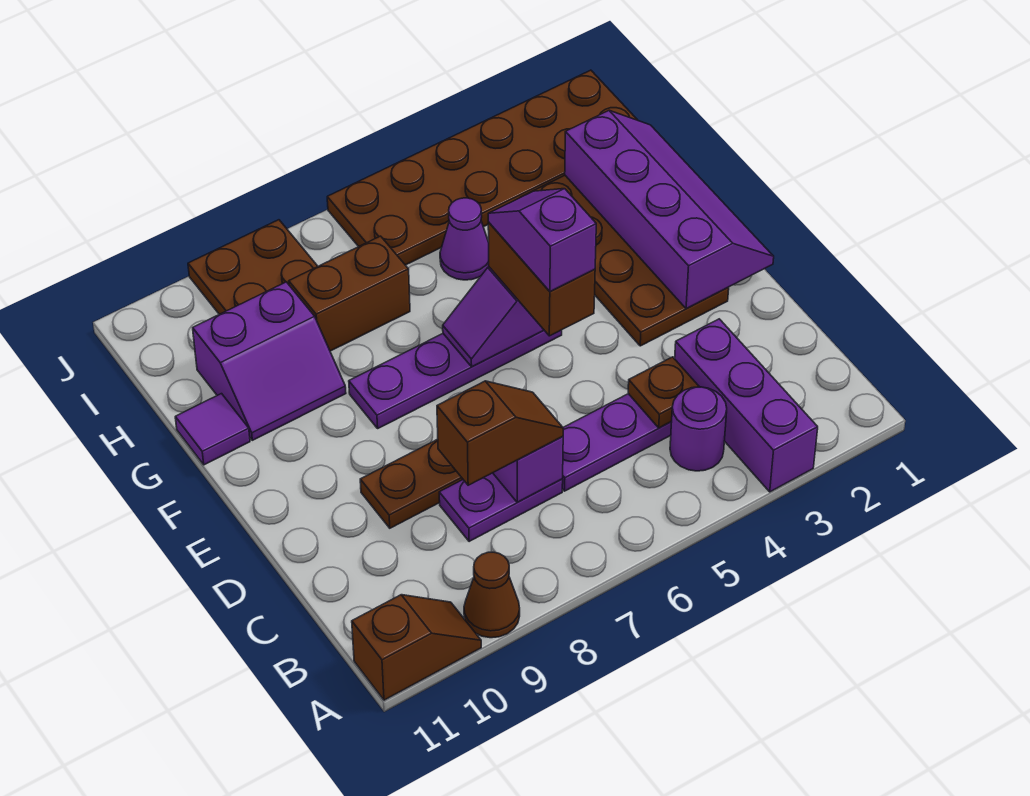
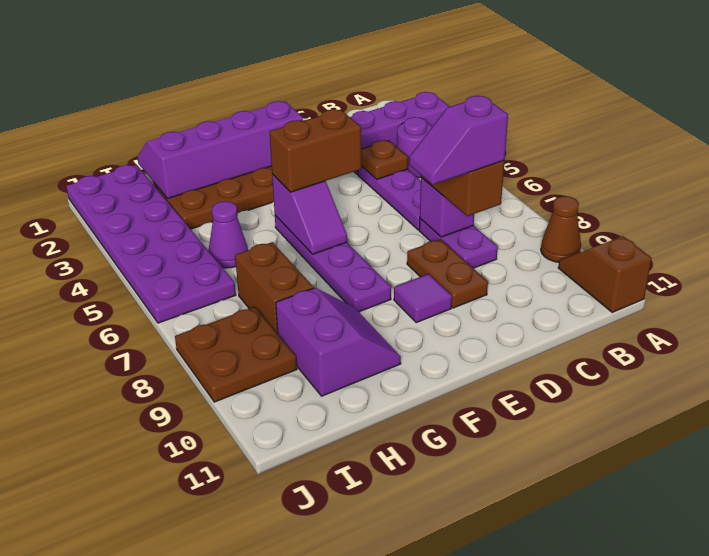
purple slope E5:F5 level 4 top E -> purple slope C8:D8 level 4 top C
purple tile G11 level 1 -> purple tile E9 level 1
brown plate I1:J6 level 1 -> purple plate I1:J6 level 1

